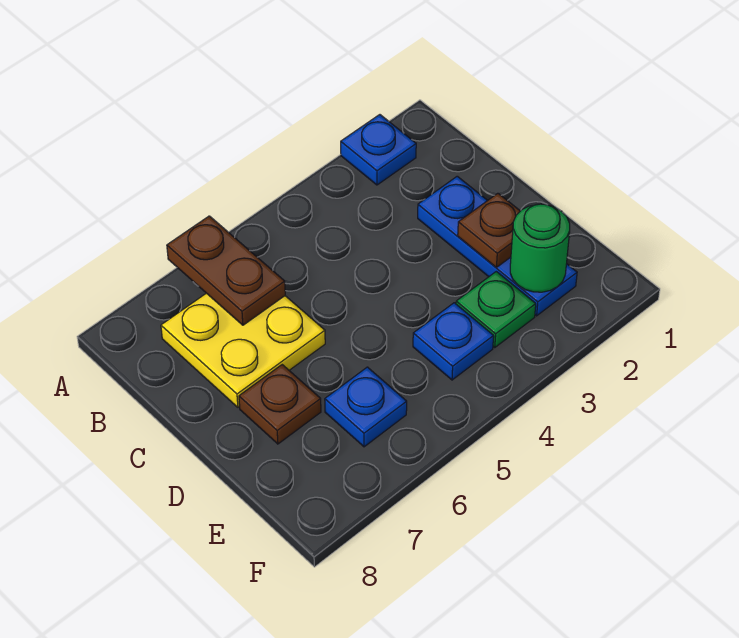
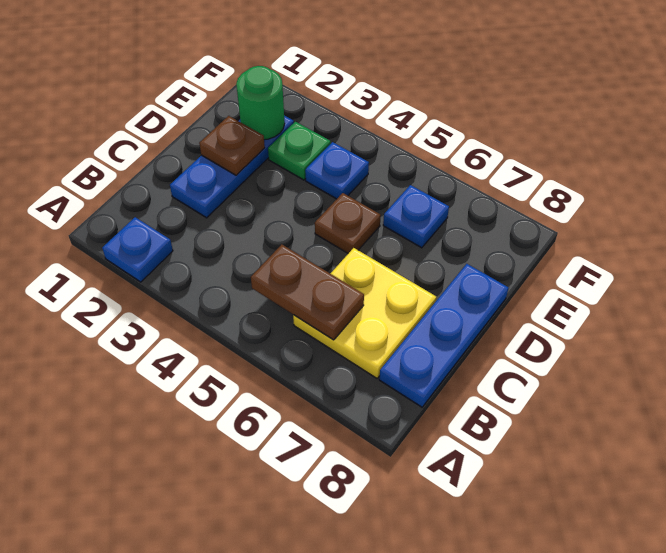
brown plate A6:B6 level 2 -> brown plate B5:B6 level 2
none -> blue plate B8:D8 level 1
brown plate D7 level 1 -> brown plate D5 level 1

